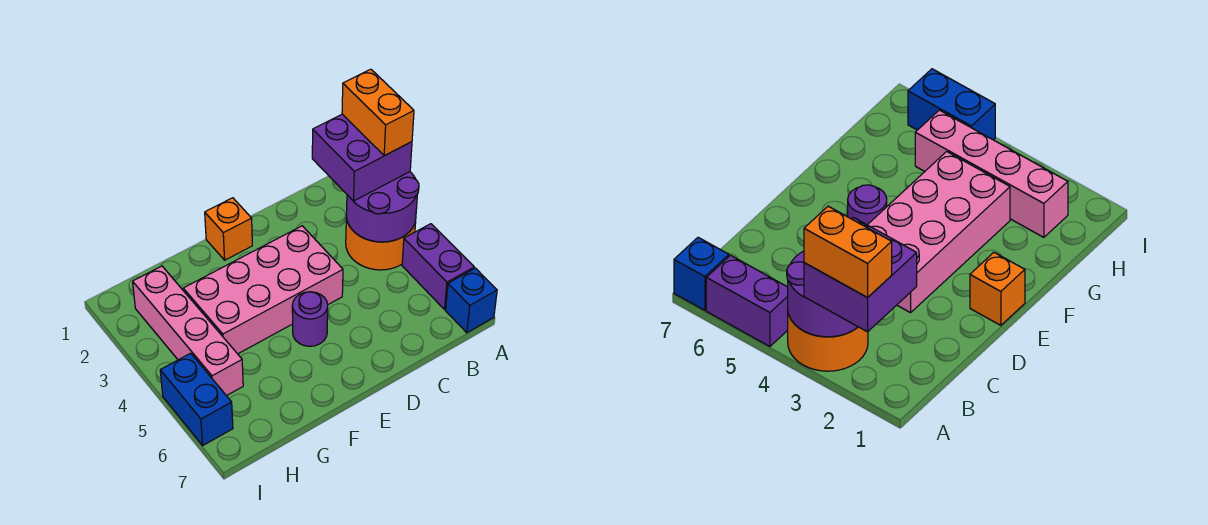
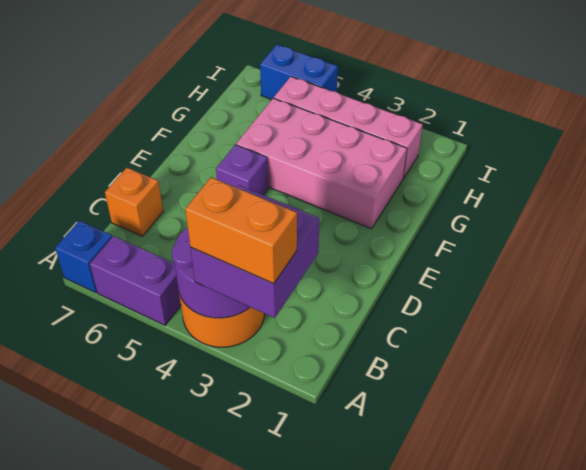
pink brick D3:G4 level 1 -> pink brick F2:G5 level 1
orange brick E1 level 1 -> orange brick C7 level 1
purple round brick E5 level 1 -> purple brick E5 level 1

